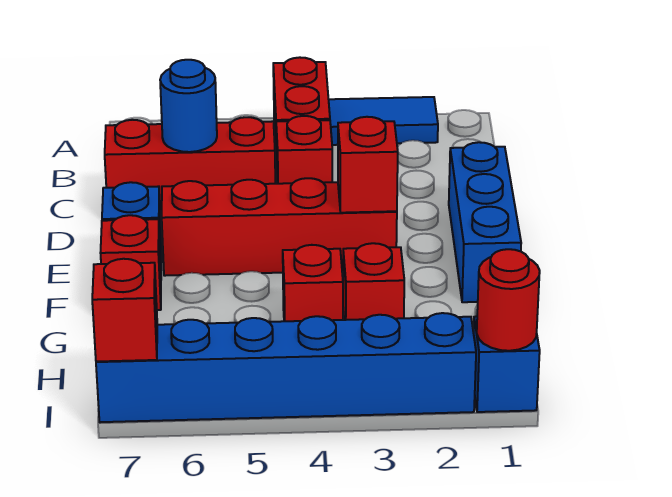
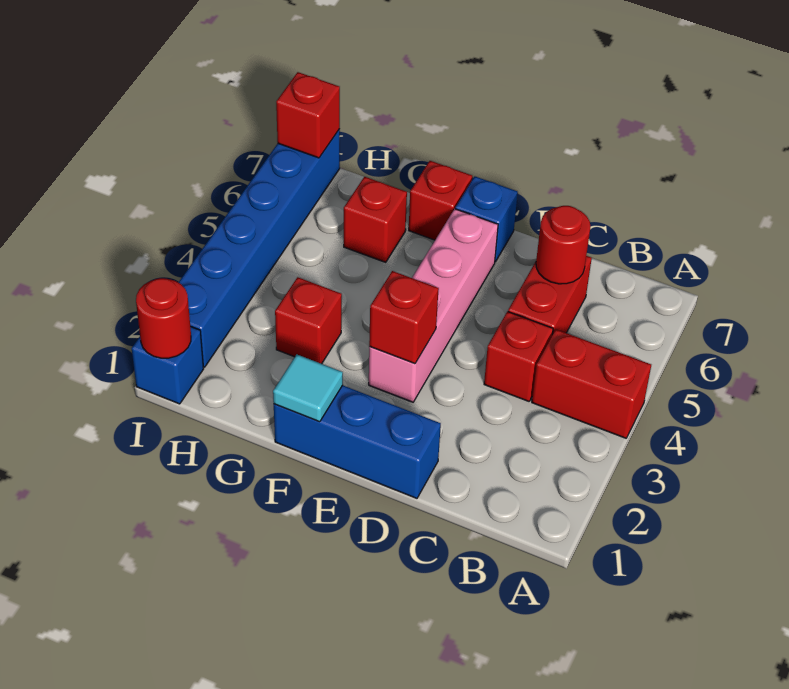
blue tile A2:A3 level 1 -> none
red brick C5:C7 level 1 -> red brick C5:C6 level 1
blue round brick C6 level 2 -> red round brick C6 level 2
red brick E3:E6 level 1 -> pink brick E3:E6 level 1
none -> cyan tile F1 level 2
red brick G4 level 1 -> red brick G6 level 1

